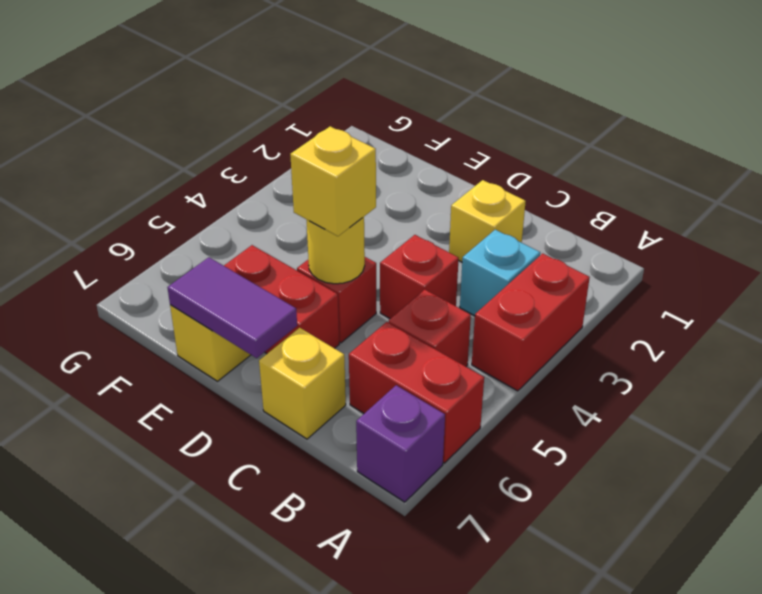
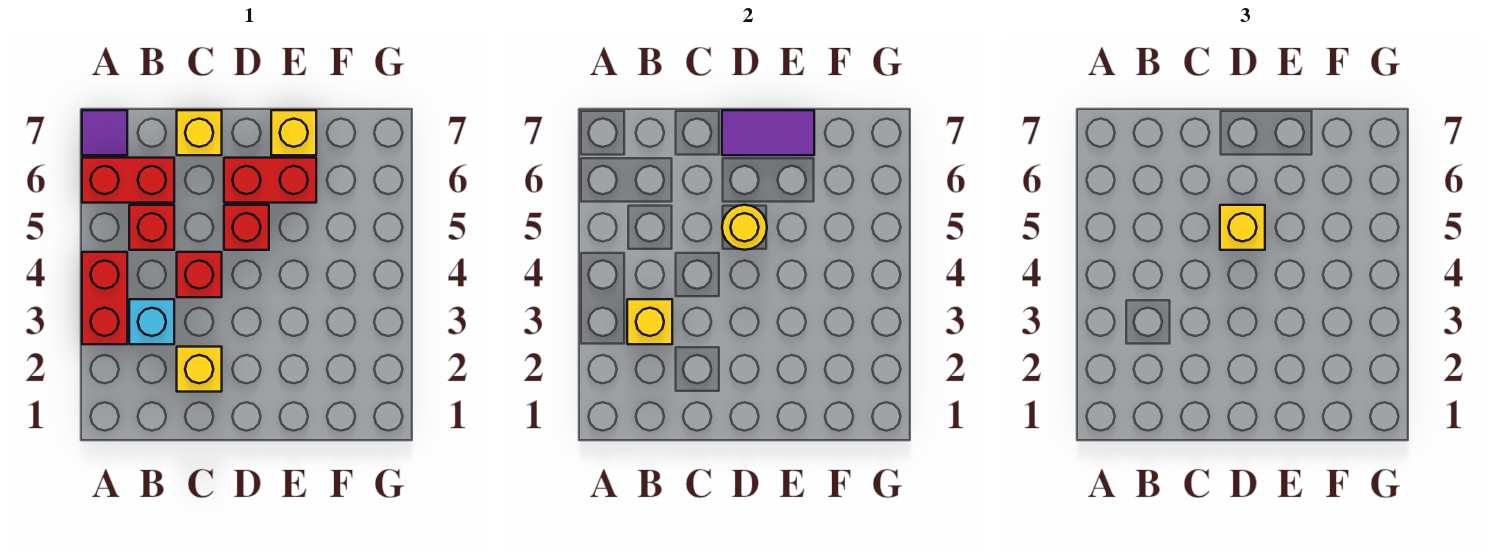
purple brick A7 level 1 -> purple tile A7 level 1
none -> yellow brick B3 level 2

